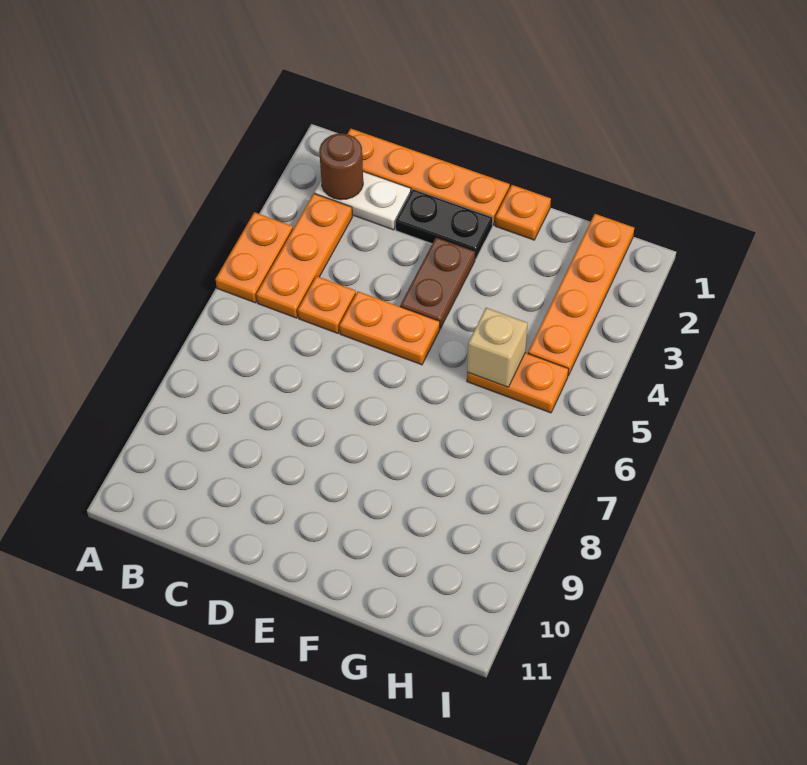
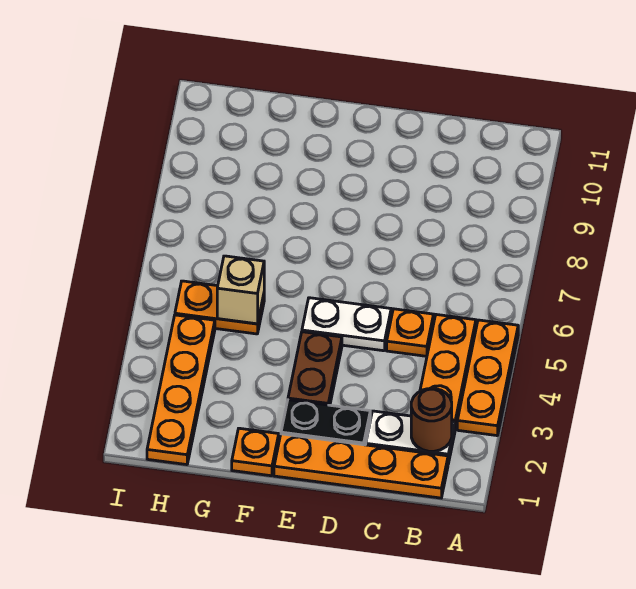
orange plate A4:A5 level 1 -> orange plate A3:A5 level 1
orange plate D5:E5 level 1 -> white plate D5:E5 level 1

